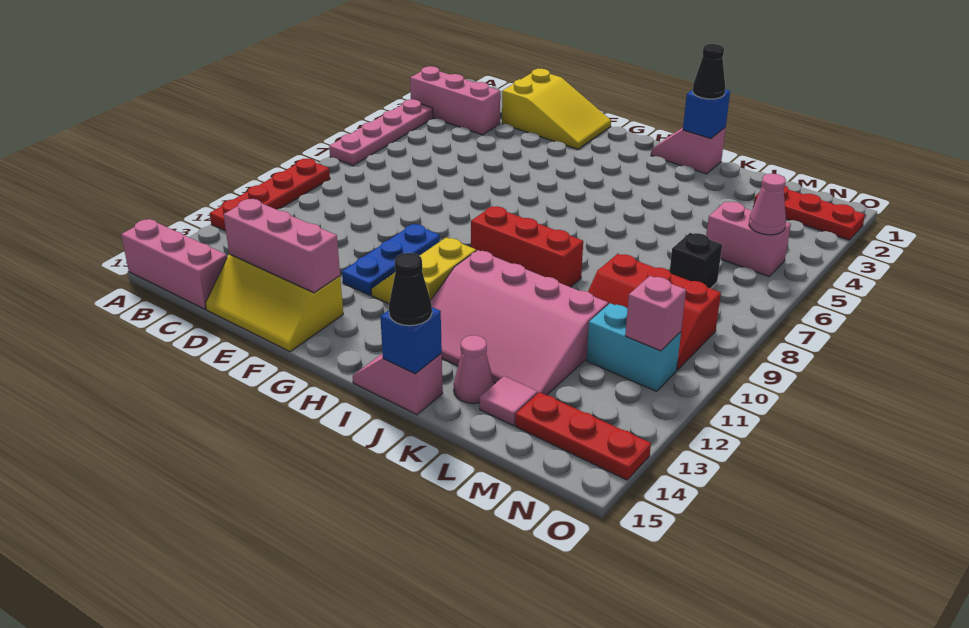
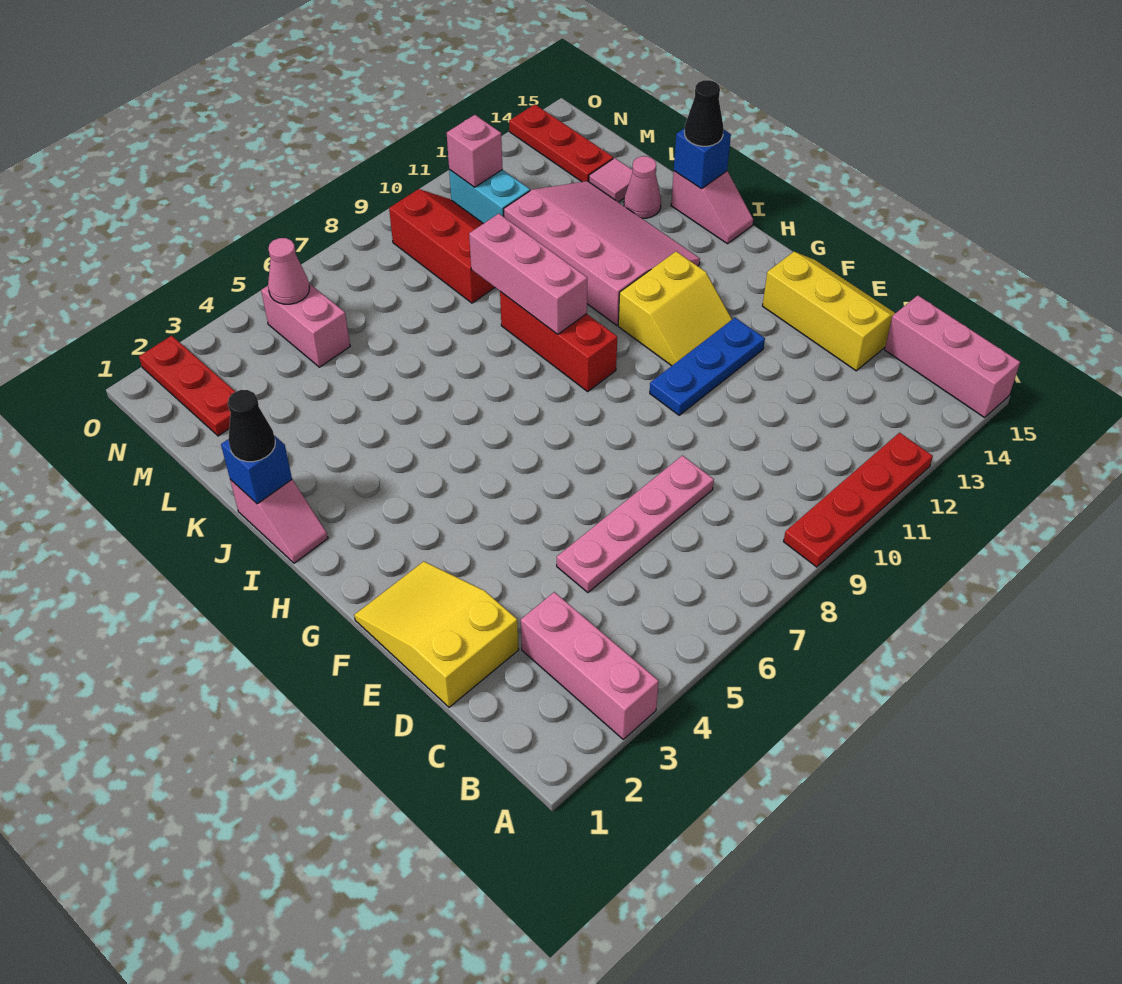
pink plate A4:A7 level 1 -> pink plate D5:D8 level 1
pink brick D14:F14 level 2 -> pink brick I9:K9 level 2
black brick M7 level 1 -> none

